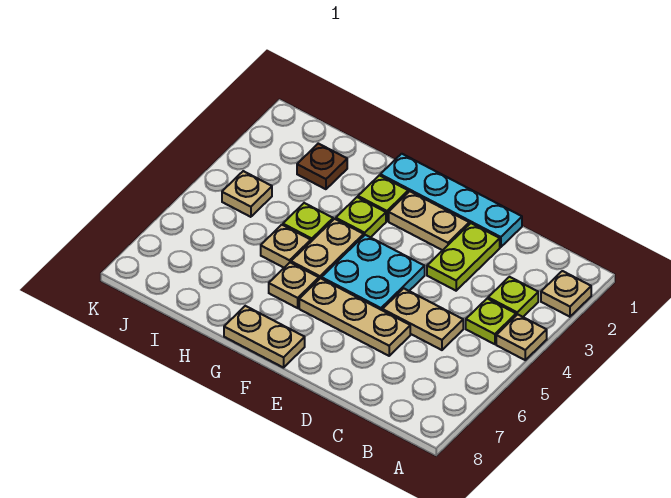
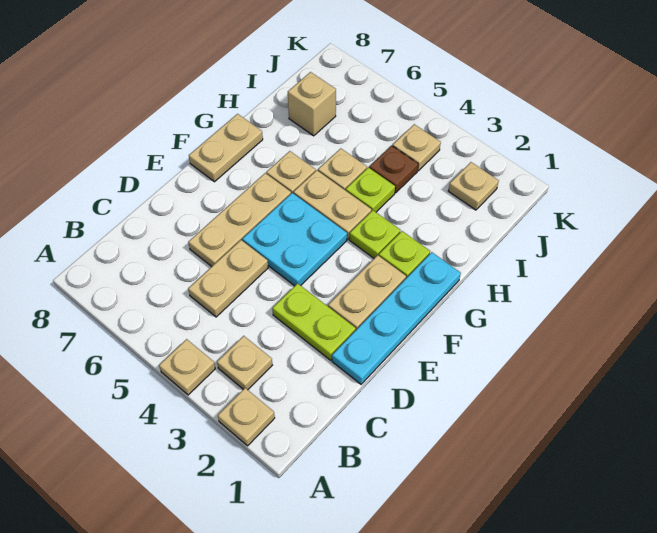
lime plate B3 level 1 -> tan plate B3 level 1
lime plate B4 level 1 -> none
brown plate I2 level 1 -> brown plate I4 level 1
none -> tan brick I7 level 1
none -> tan plate J2 level 1

